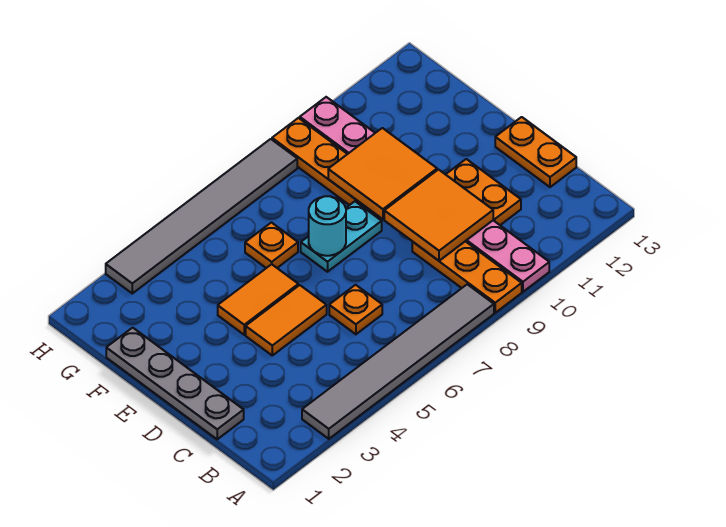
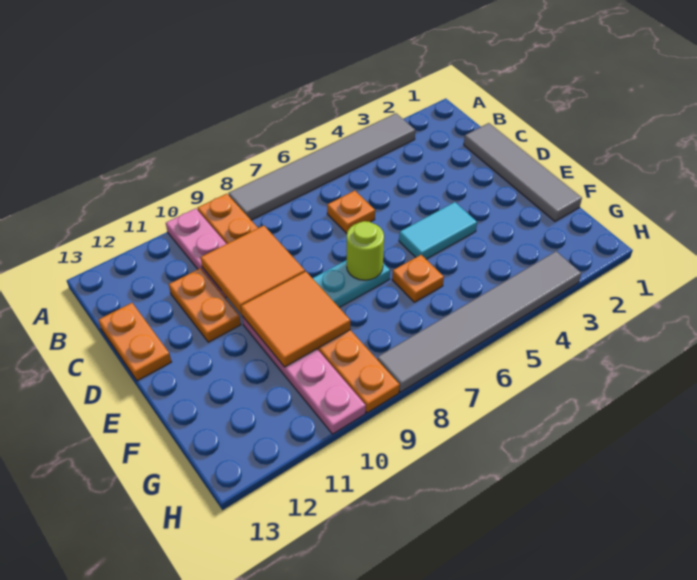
grey plate C1:F1 level 1 -> grey tile C1:F1 level 1
orange tile D4:D5 level 1 -> none
orange tile E4:E5 level 1 -> cyan tile E4:E5 level 1
cyan round brick E7 level 2 -> lime round brick E7 level 2

